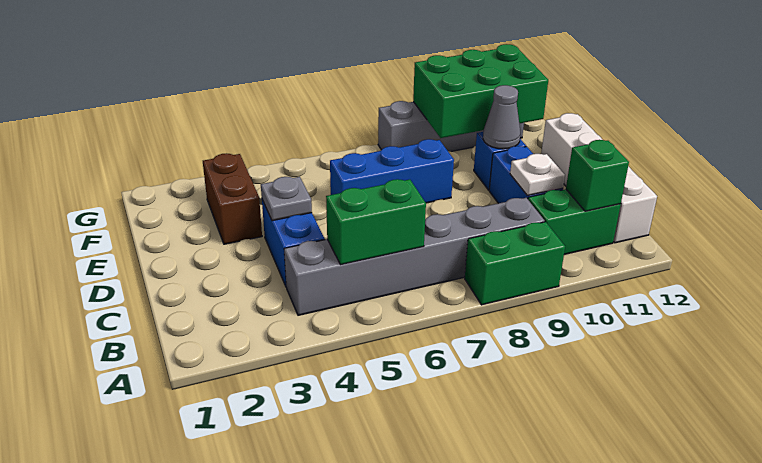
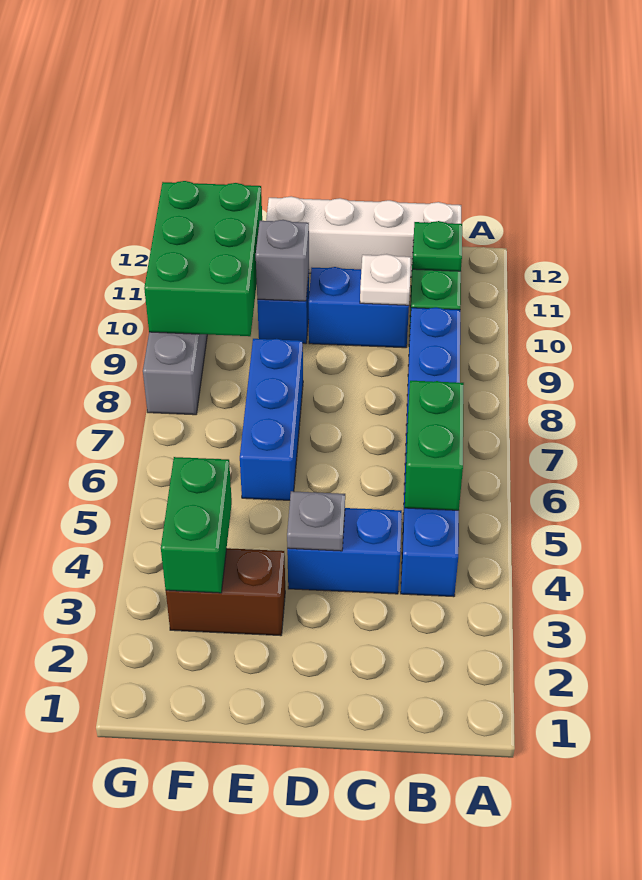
green brick A8:A9 level 1 -> green brick F3:F4 level 2
grey brick B4:B9 level 1 -> blue brick B4:B9 level 1
green brick B11 level 2 -> green plate B11 level 2
grey cone E10 level 2 -> grey brick E10 level 2

